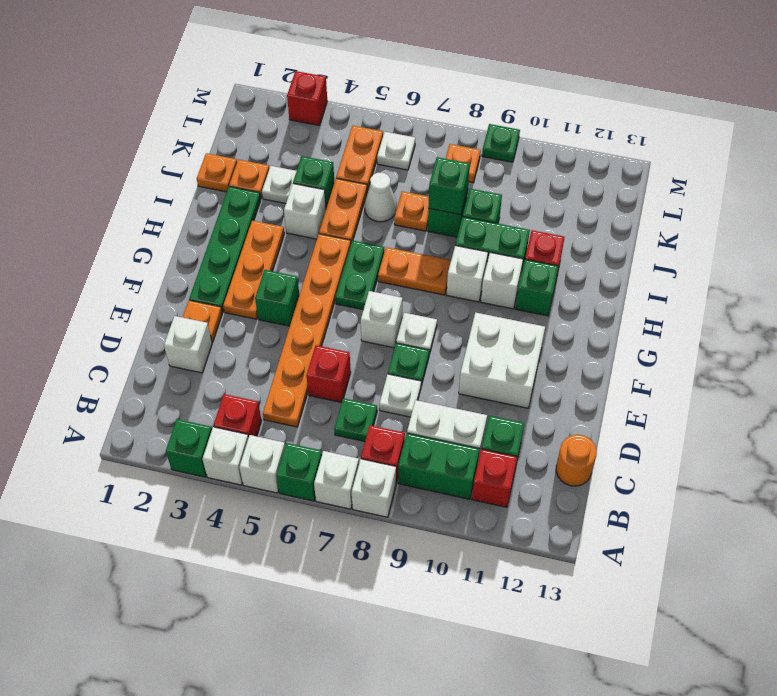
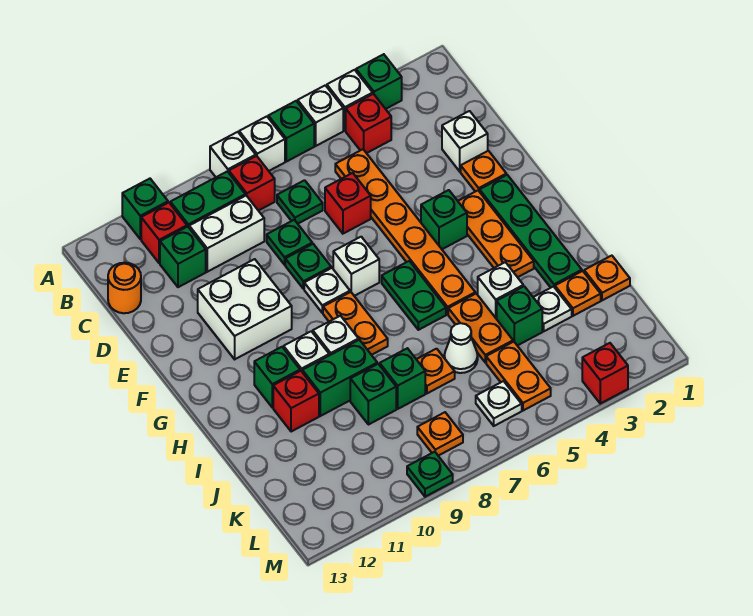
white plate D8 level 1 -> green plate D8 level 1
orange plate H7:H8 level 1 -> orange plate G8:H8 level 1
green brick J8 level 2 -> green brick A11 level 1

